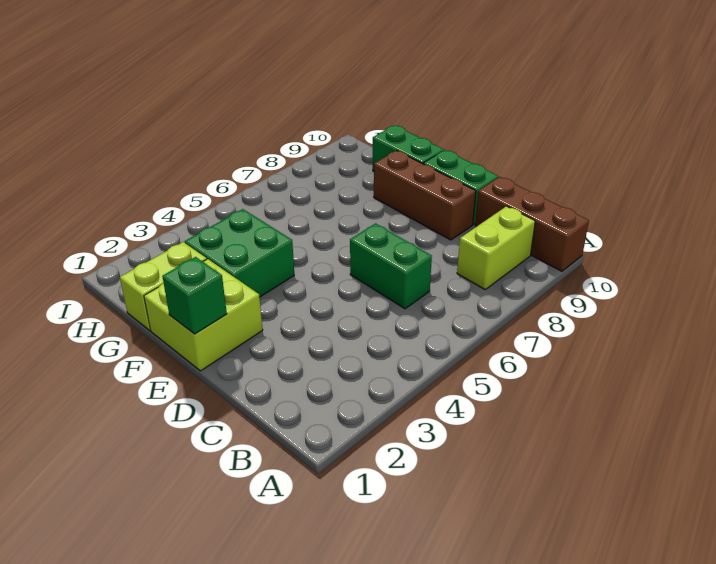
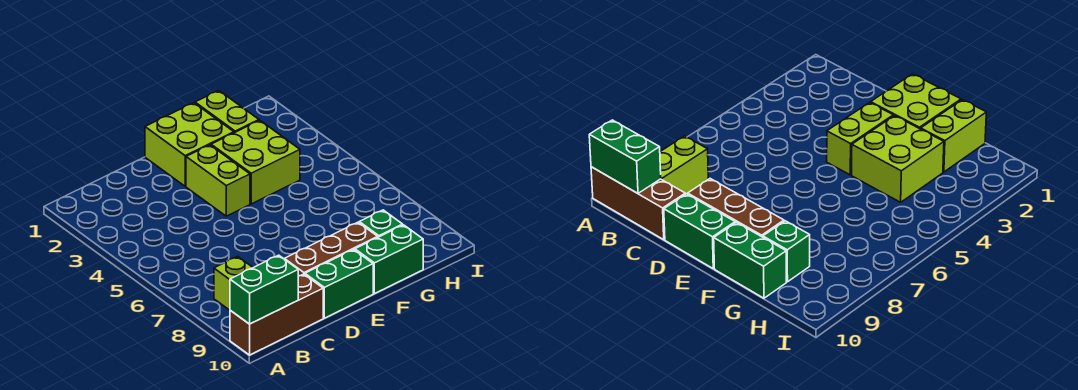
green brick C6:D6 level 1 -> green brick A10:B10 level 2
green brick E1 level 2 -> green brick G9 level 1
none -> lime brick E3:E4 level 1
green brick F3:G4 level 1 -> lime brick F3:G4 level 1

